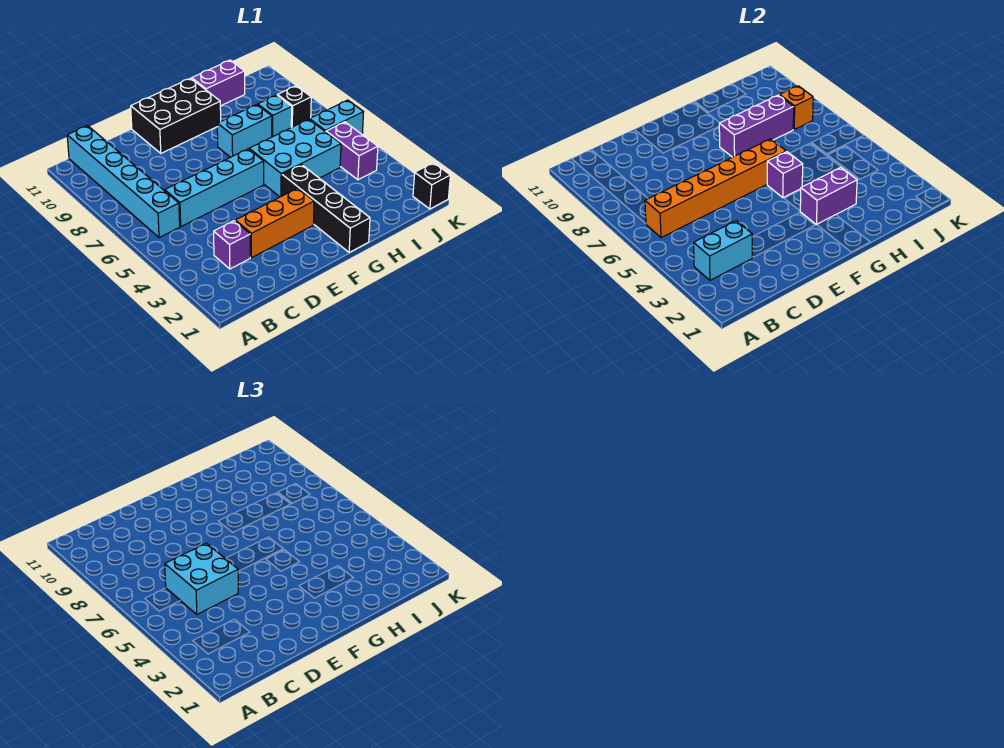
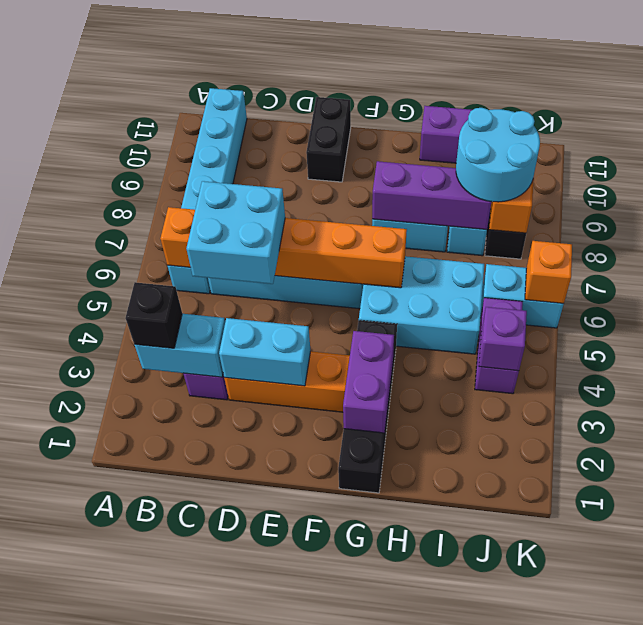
none -> cyan brick D3:E3 level 2
black brick E10:G11 level 1 -> black brick E10:E11 level 1
purple brick G3:H3 level 2 -> purple brick G2:G3 level 2
purple brick G5 level 2 -> purple brick J4 level 2
none -> cyan round brick I8:J9 level 3
black brick K1 level 1 -> black brick B3 level 3
none -> orange brick K6 level 2

